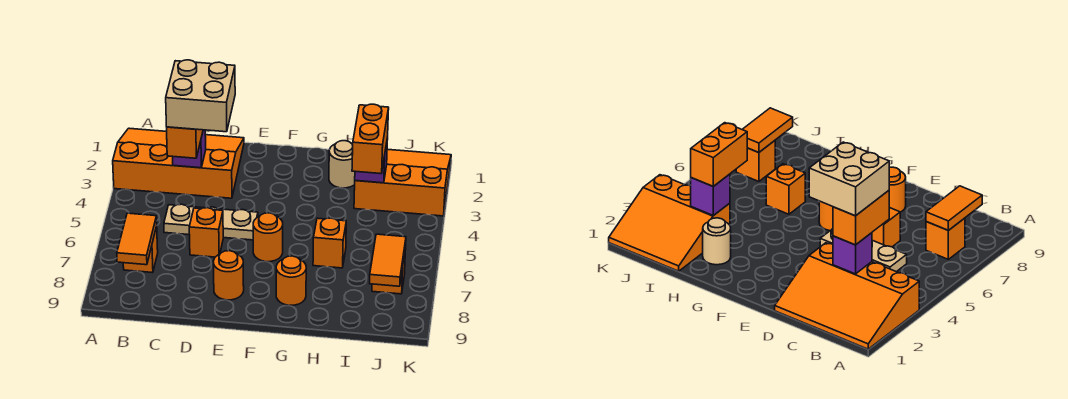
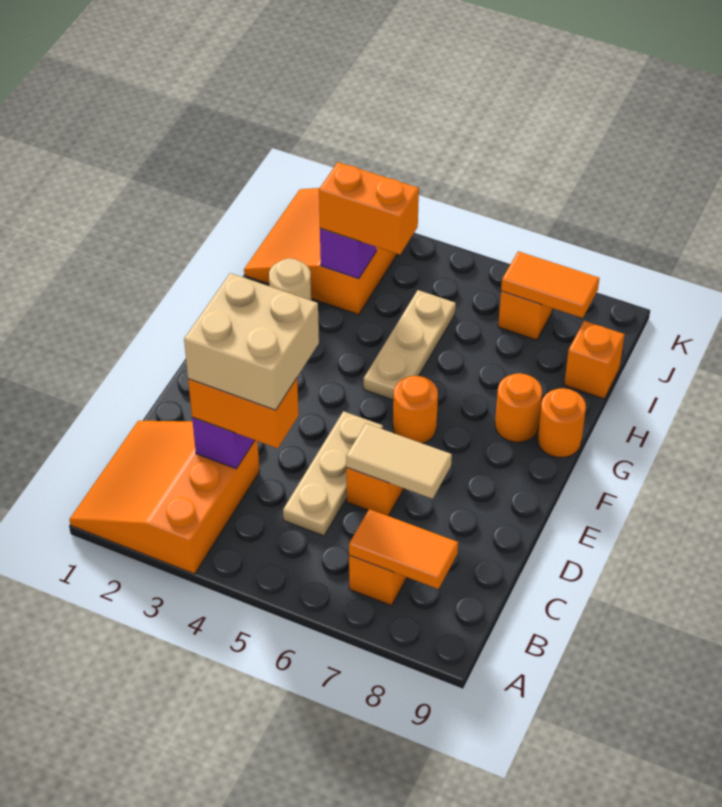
orange slope A1:D3 level 1 top 3 -> orange slope A1:C3 level 1 top 3
none -> tan tile D6:D7 level 2
orange round brick E8 level 1 -> orange round brick G9 level 1
none -> tan plate G5:I5 level 1
orange brick H6 level 1 -> orange brick I9 level 1

